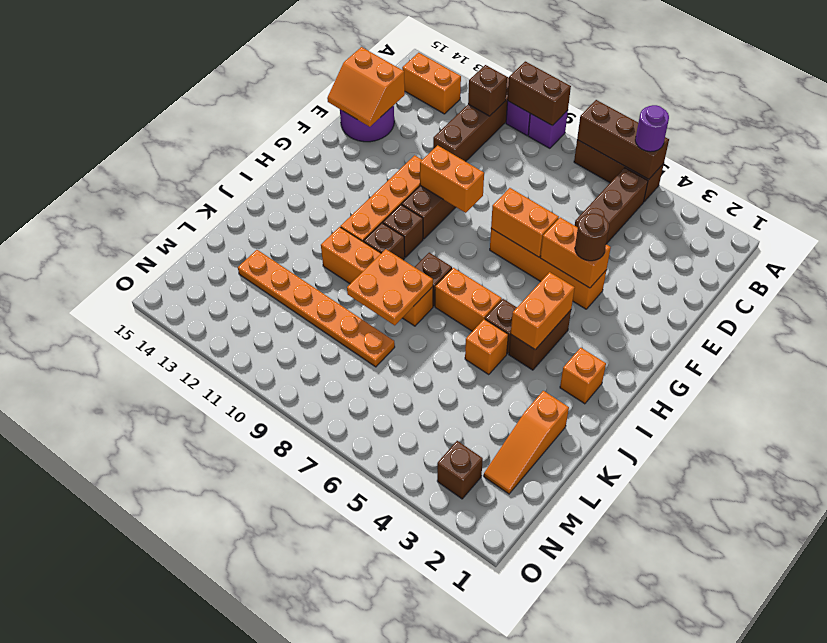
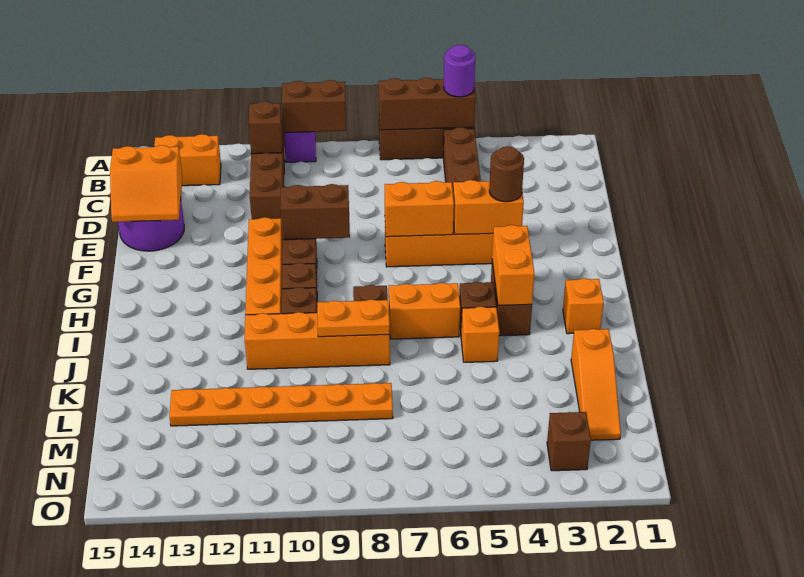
purple brick A9 level 1 -> none
orange brick F9:F10 level 2 -> brown brick F9:F10 level 2
orange plate J8:K9 level 2 -> orange plate J8:J9 level 2

